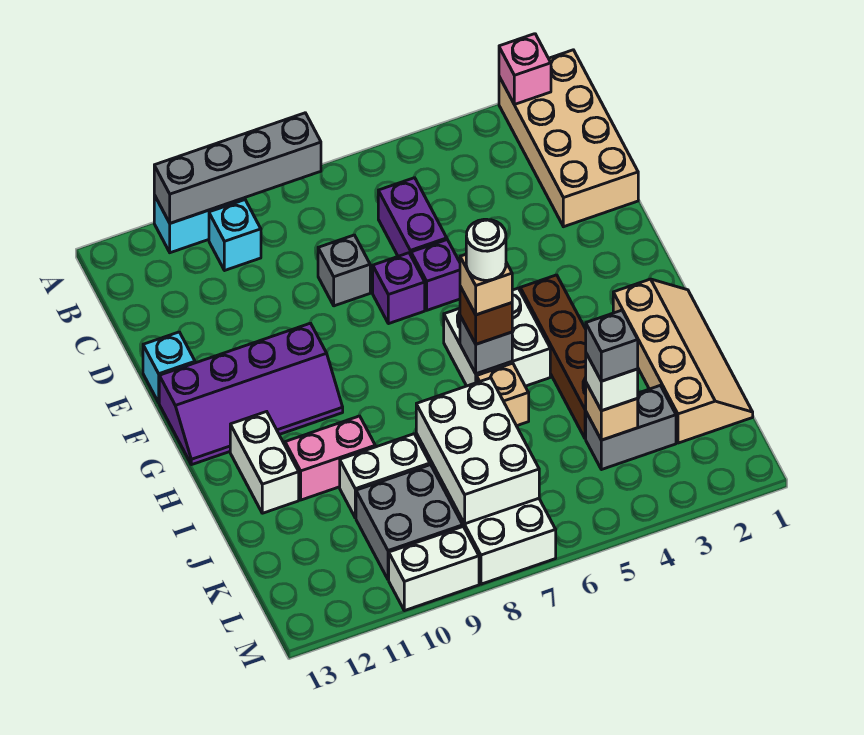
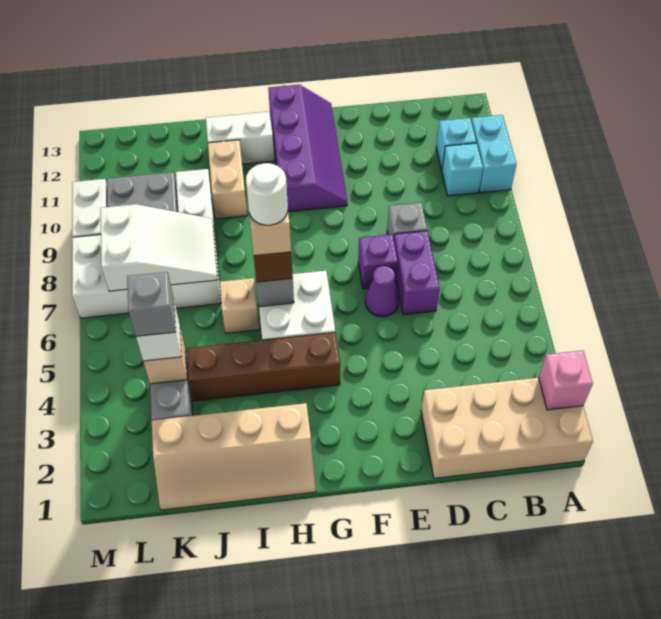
grey brick A8:A11 level 2 -> none
purple brick C6:D6 level 1 -> purple brick D6:D7 level 1
purple brick E6 level 1 -> purple cone E6 level 1
cyan brick E13 level 1 -> cyan brick B11 level 1
purple slope F10:G13 level 1 top F -> purple slope F10:G13 level 1 top G
pink brick I10:I11 level 1 -> tan brick I10:I11 level 1
white brick J7:L8 level 2 -> white slope J7:L8 level 2 top L

